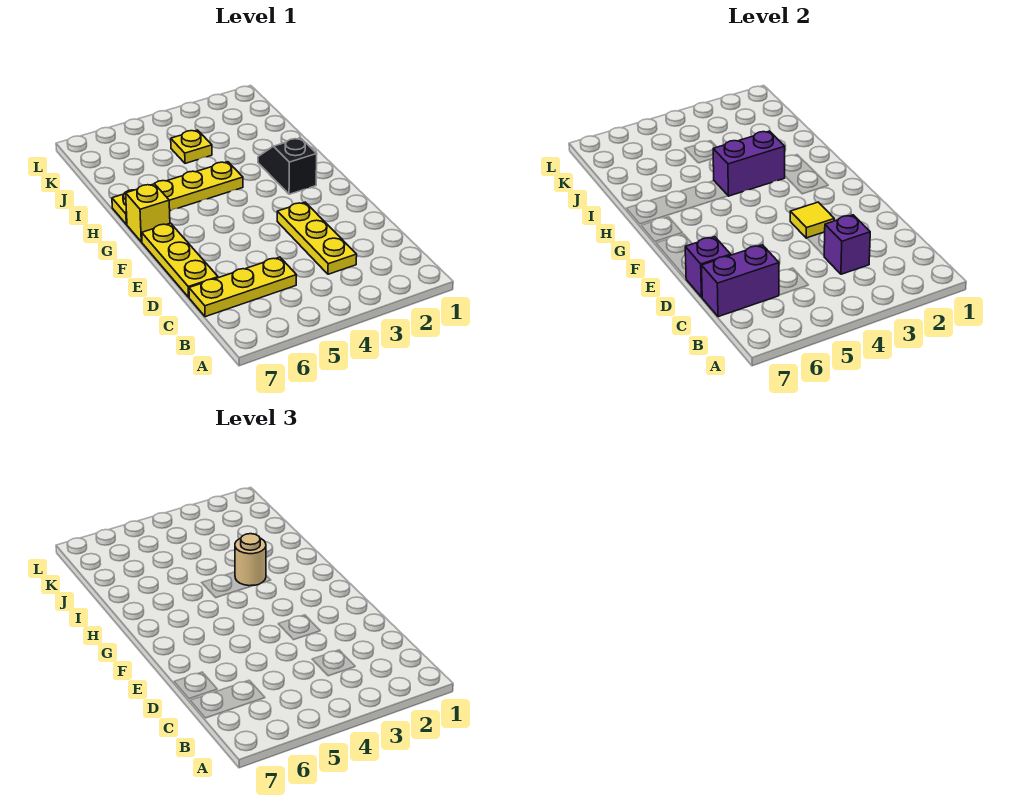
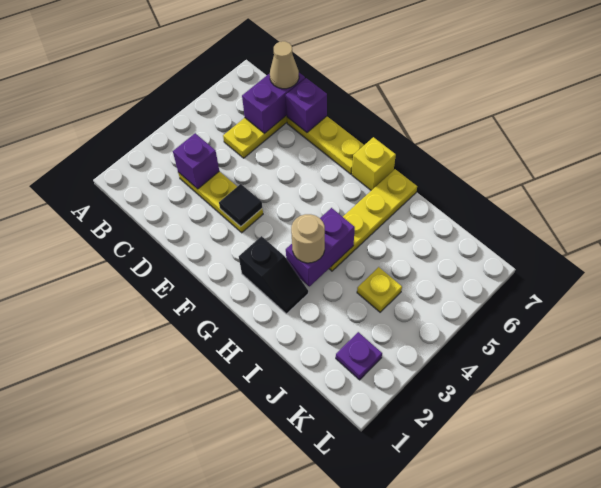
none -> tan cone C7 level 3
yellow tile E3 level 2 -> black tile E3 level 2
none -> purple plate K2 level 1

